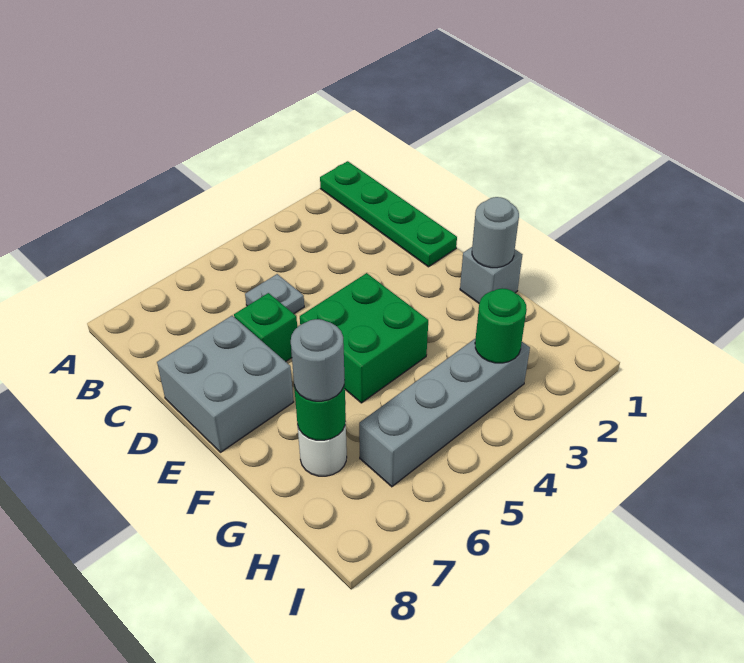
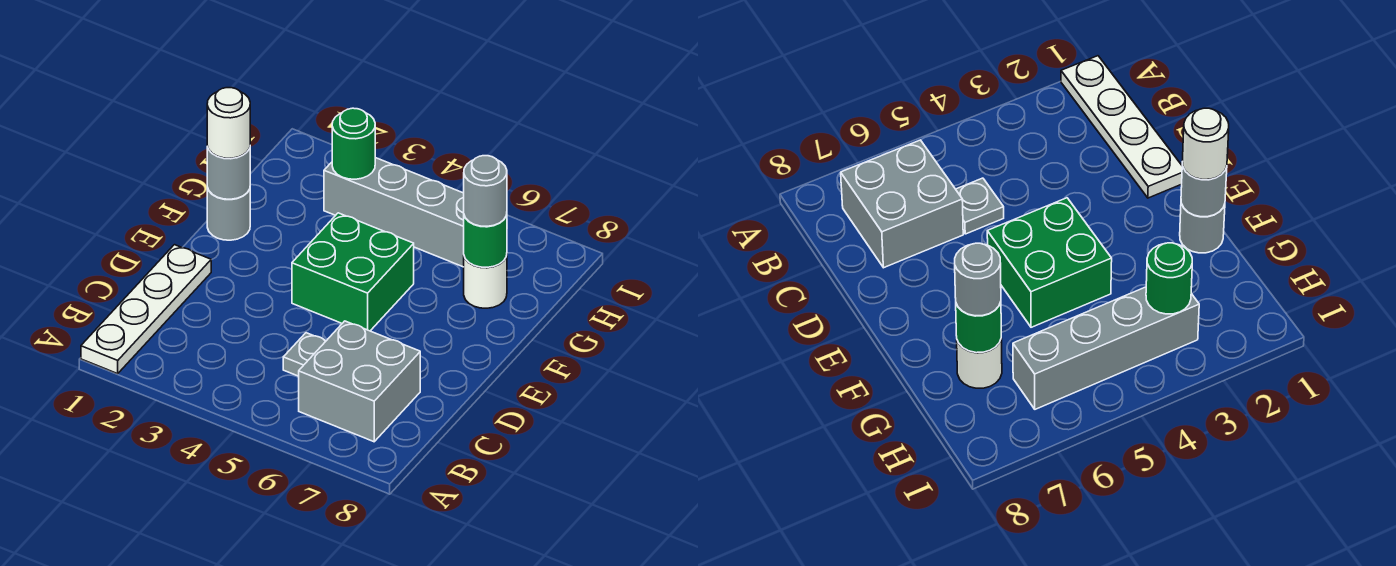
green plate A1:D1 level 1 -> white plate A1:D1 level 1
green brick D6 level 1 -> none
grey brick D7:E8 level 1 -> grey brick B6:C7 level 1
grey brick F1 level 1 -> grey round brick F1 level 1
none -> white round brick F1 level 3

